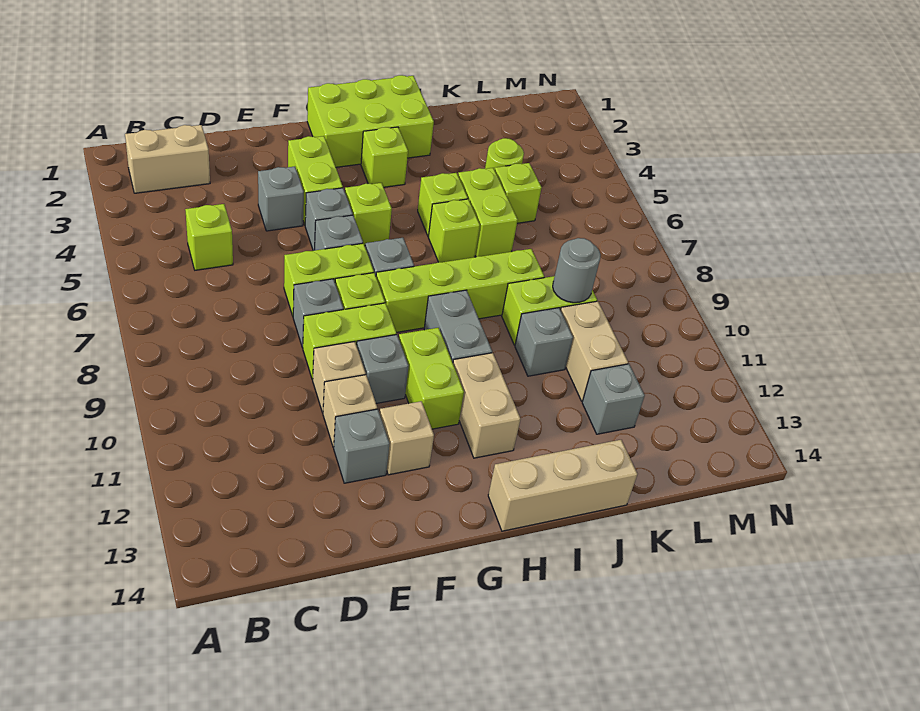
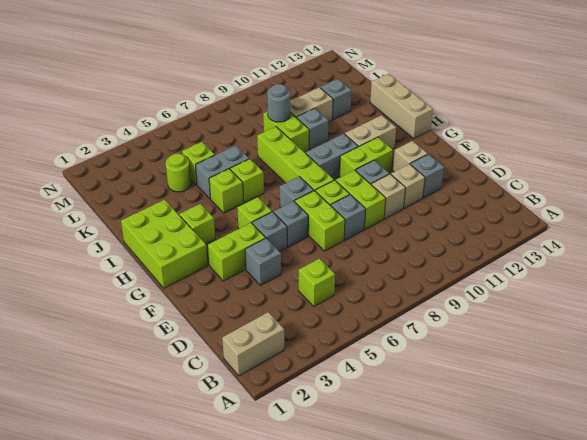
tan brick B2:C2 level 1 -> tan brick B1:B2 level 1
lime brick J5:J6 level 1 -> grey brick J5:J6 level 1

